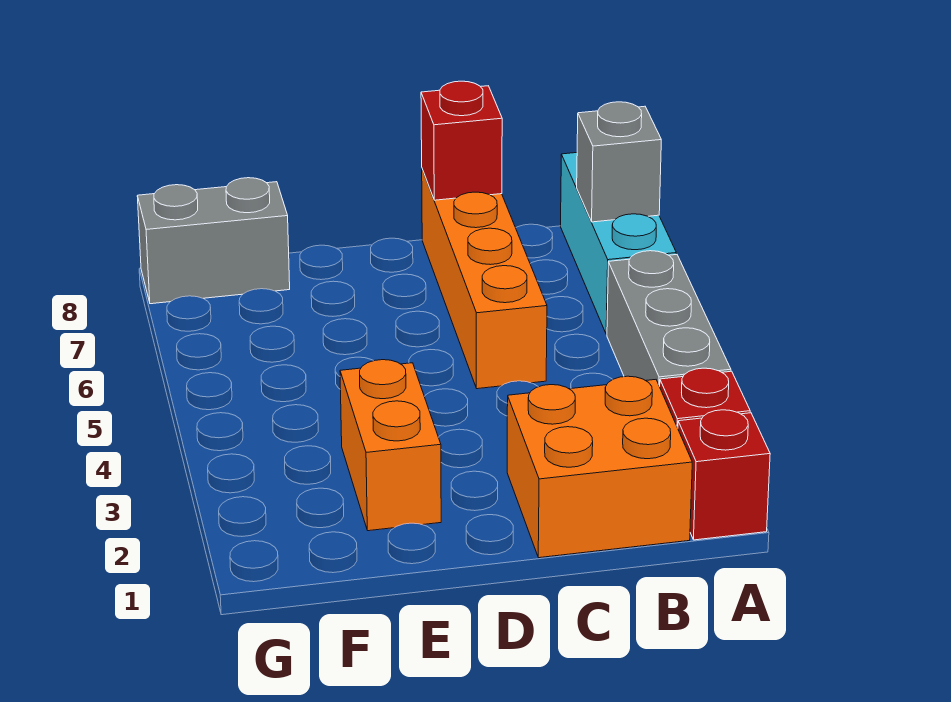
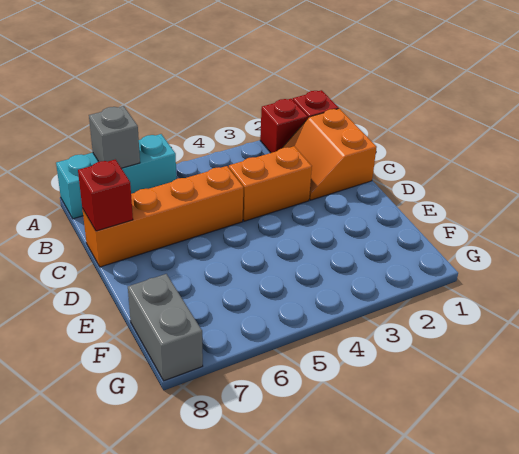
grey brick A3:A5 level 1 -> none
orange brick B1:C2 level 1 -> orange slope B1:C2 level 1 top 1
orange brick E2:E3 level 1 -> orange brick C3:C4 level 1

